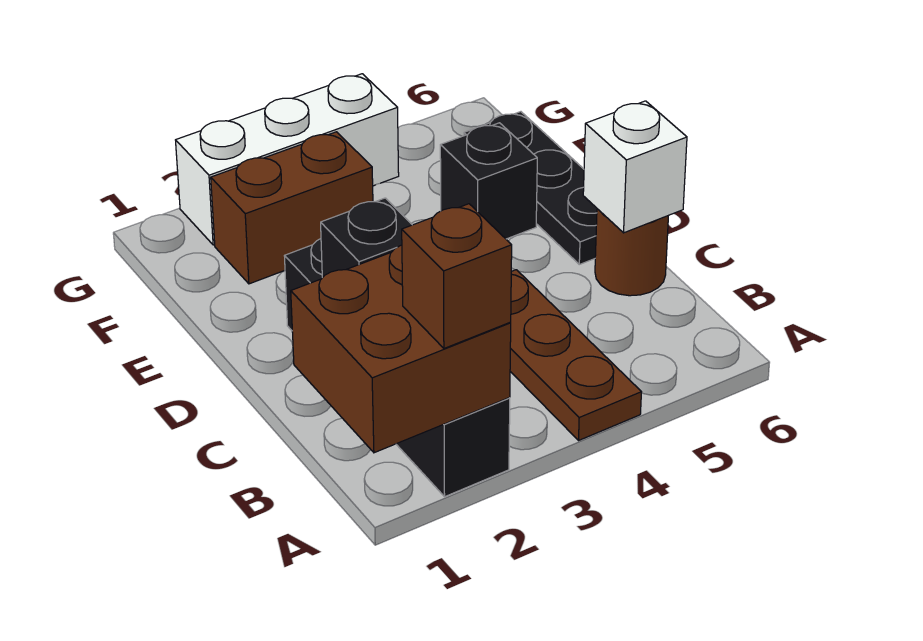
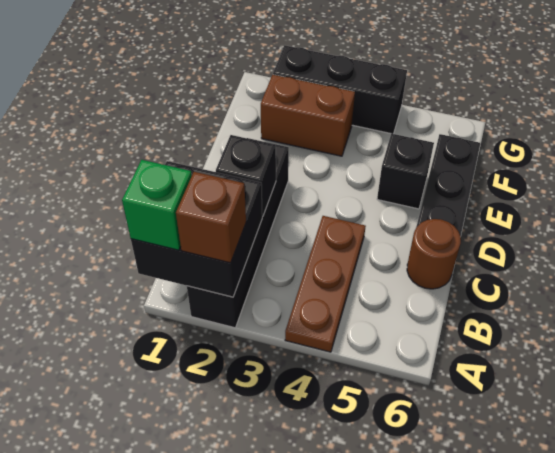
brown brick A1:B2 level 2 -> black brick A1:B2 level 2
none -> green brick A1 level 3
white brick C6 level 2 -> none
white brick G2:G4 level 1 -> black brick G2:G4 level 1

